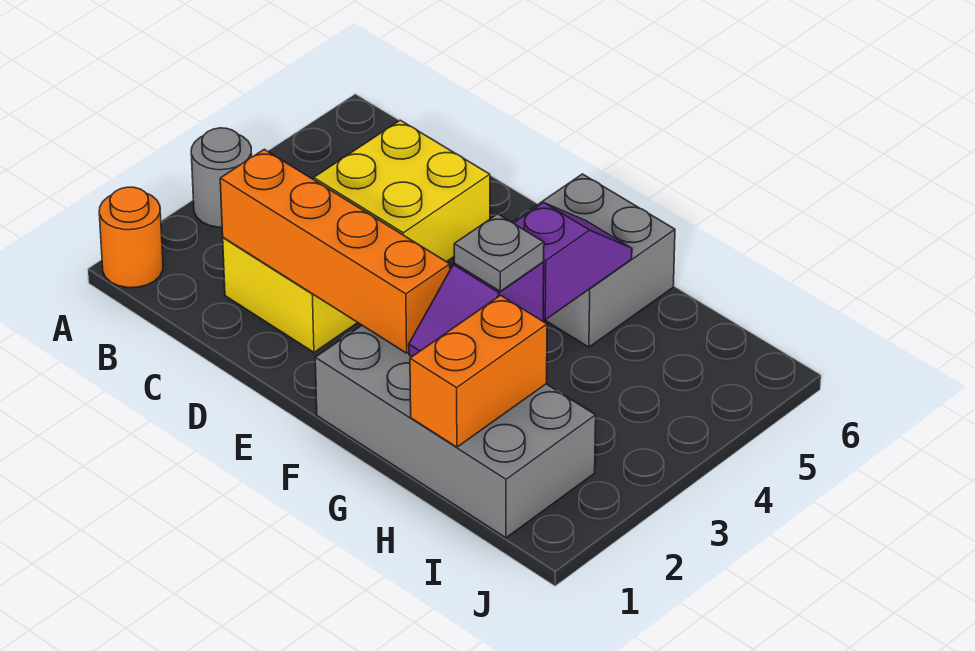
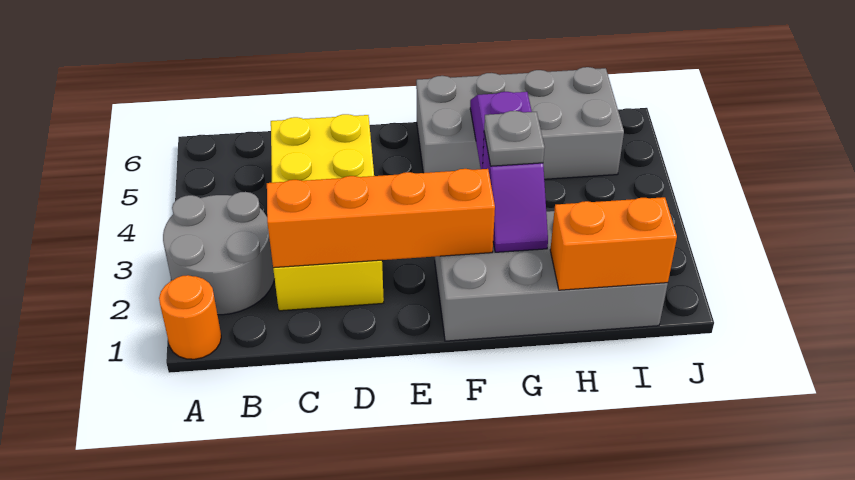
grey round brick A3 level 1 -> grey round brick A2:B3 level 1
grey brick F5:G6 level 1 -> grey brick F5:I6 level 1
orange brick H1:H2 level 2 -> orange brick H1:I1 level 2

